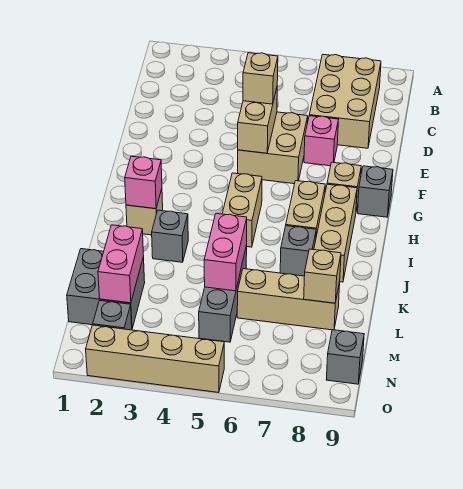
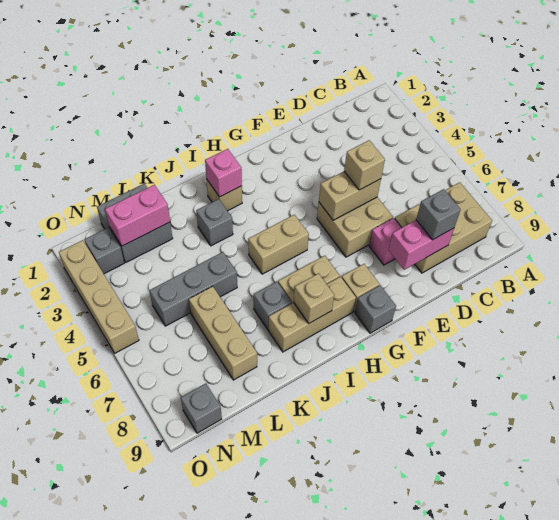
none -> grey brick D8 level 3
pink brick K5:L5 level 2 -> pink brick D8:E8 level 2
tan brick L8 level 2 -> tan brick I8 level 2

